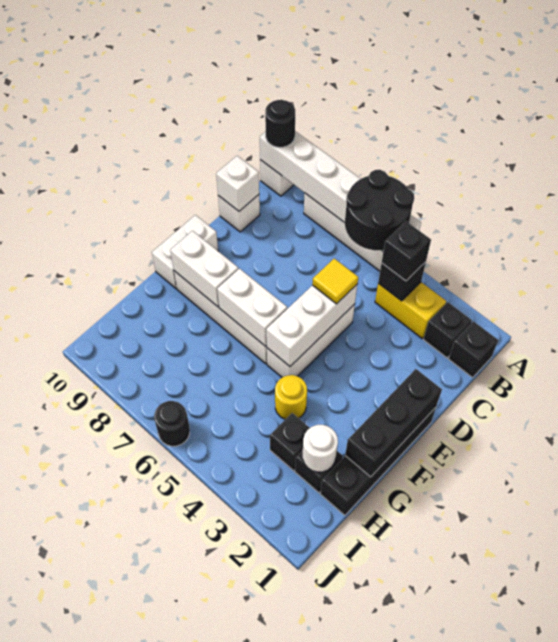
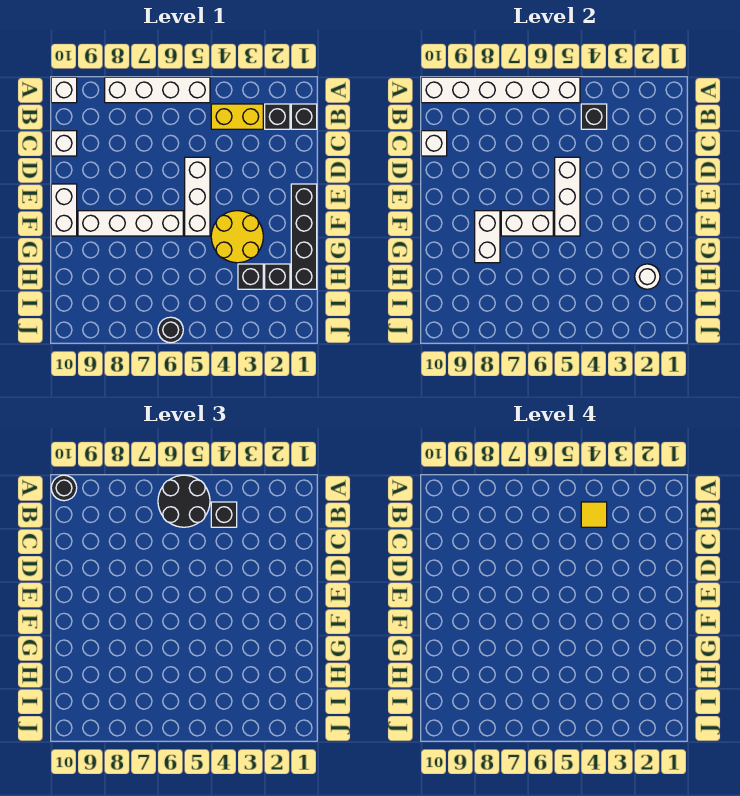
yellow tile D5 level 3 -> yellow tile B4 level 4
black brick E1:G1 level 2 -> none
white brick F8:F9 level 2 -> white brick F8:G8 level 2
yellow round brick G4 level 1 -> yellow round brick F3:G4 level 1

